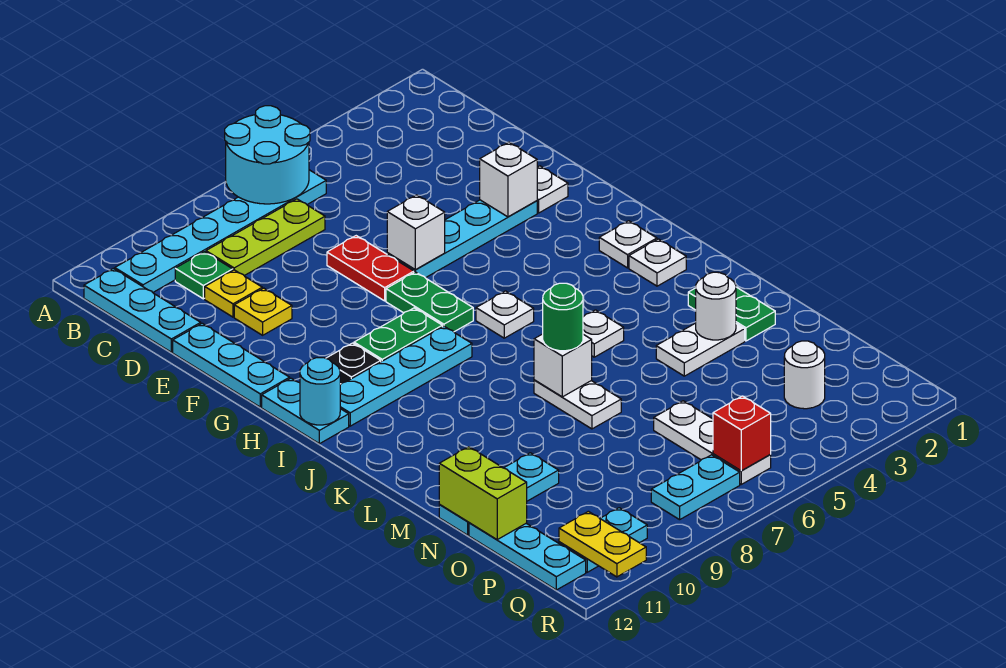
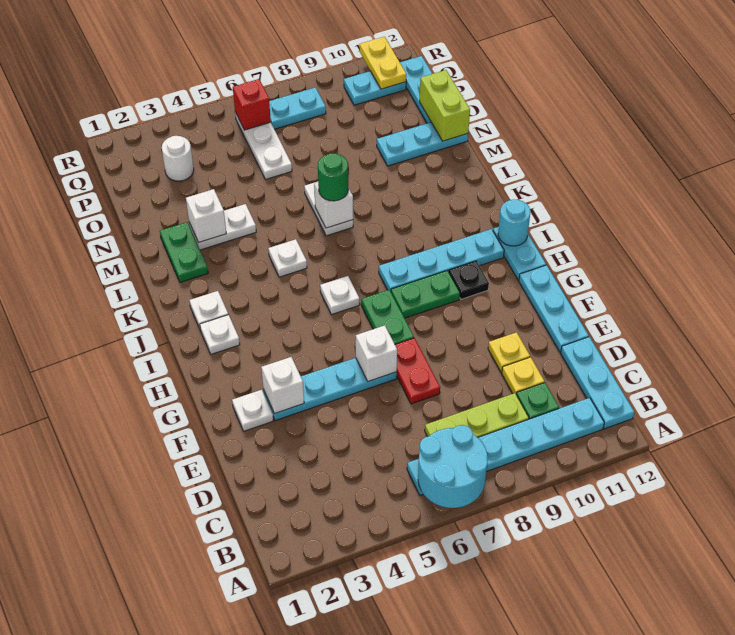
white round brick M3 level 2 -> white brick M3 level 2

